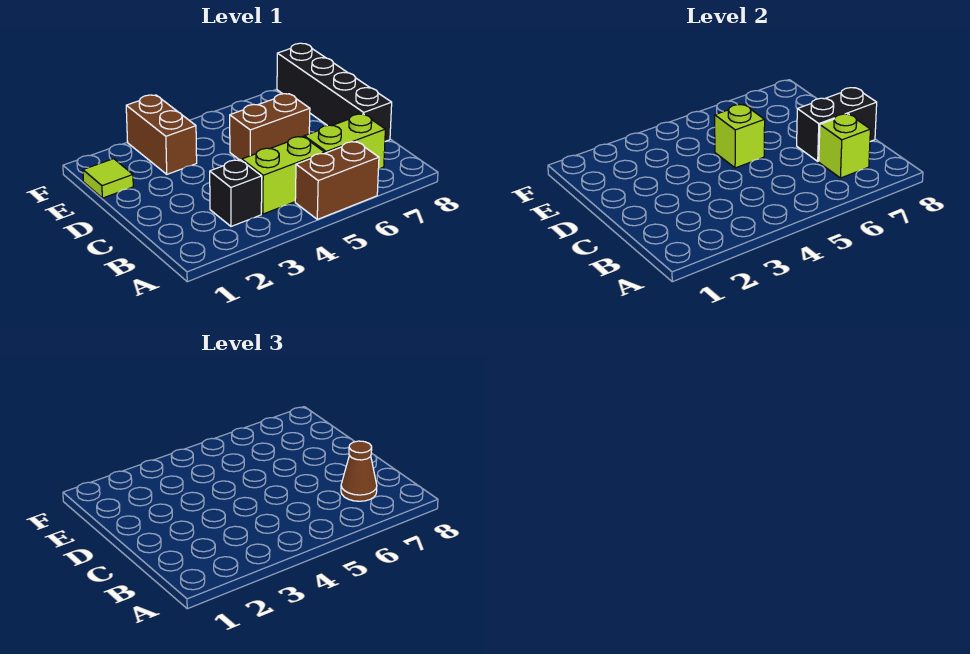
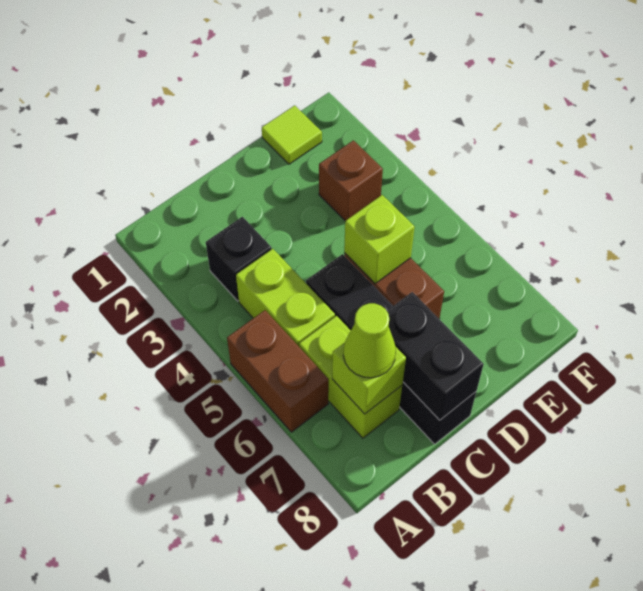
brown cone B7 level 3 -> lime cone B7 level 3
black brick C8:F8 level 1 -> black brick C5:C8 level 1
brown brick E3:F3 level 1 -> brown brick E3 level 1

